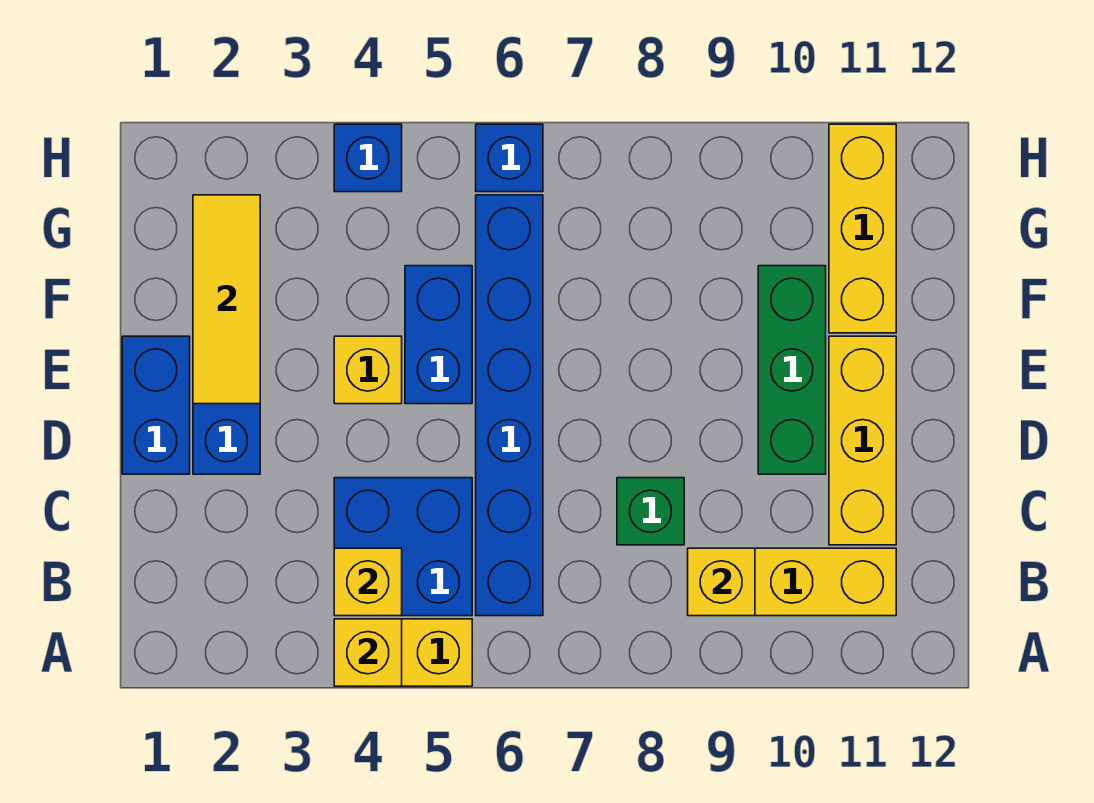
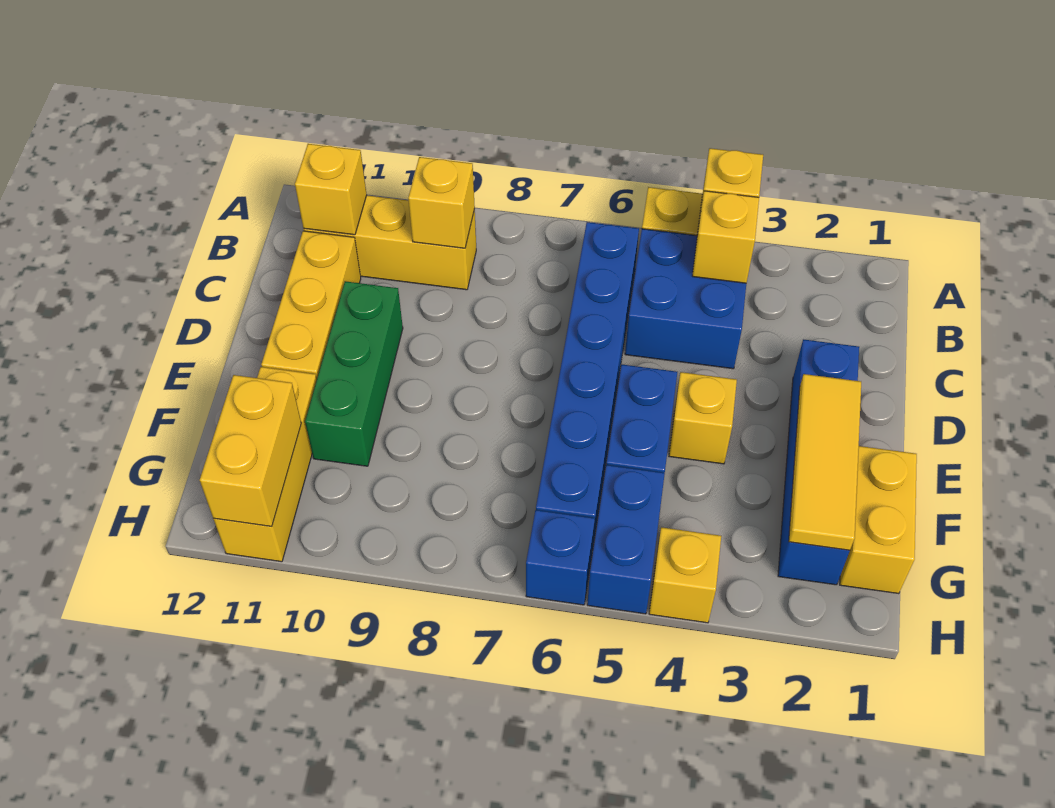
none -> yellow brick B11 level 2
green brick C8 level 1 -> none
blue brick D1:E1 level 1 -> blue brick G5:H5 level 1
none -> yellow brick F1:G1 level 1
none -> yellow brick G11:H11 level 2
blue brick H4 level 1 -> yellow brick H4 level 1

